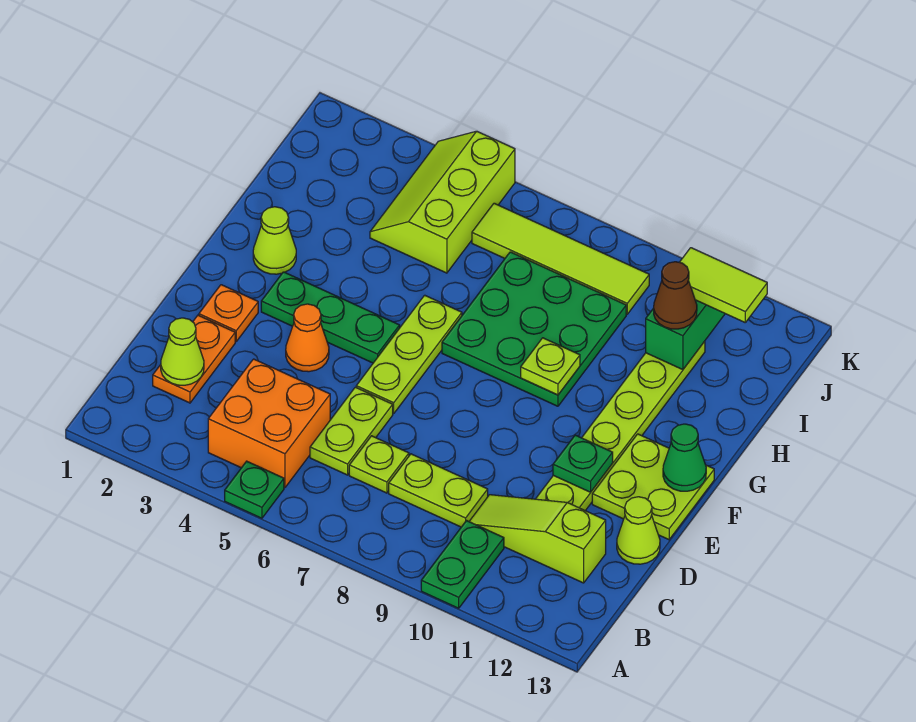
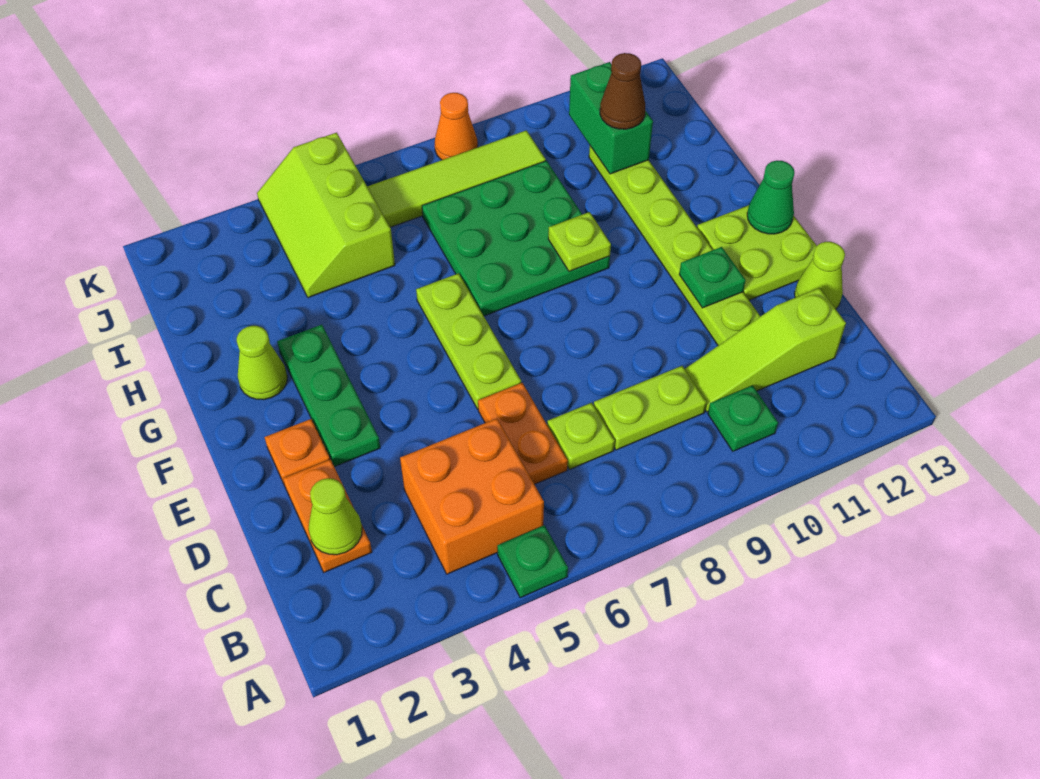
green plate A10:B10 level 1 -> green plate B10 level 1
lime plate C6:D6 level 1 -> orange plate C6:D6 level 1
orange cone E4 level 1 -> orange cone K8 level 1
green plate F3:F5 level 1 -> green plate E3:G3 level 1
lime tile J11:J12 level 3 -> none

